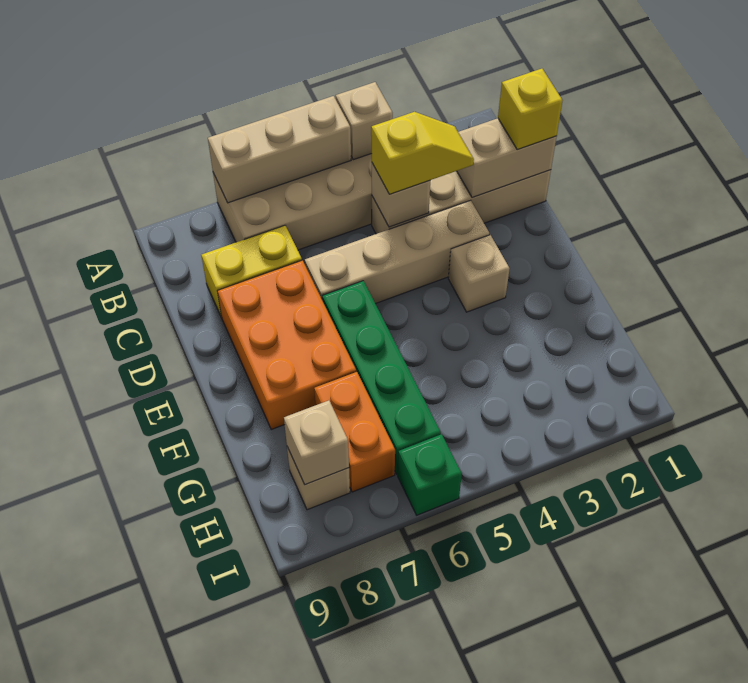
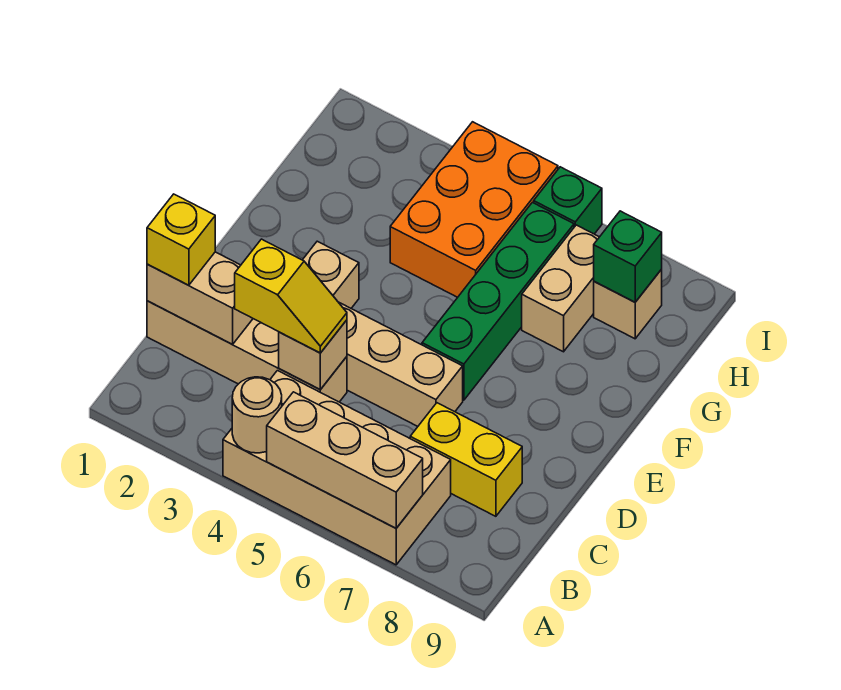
tan brick A4 level 2 -> tan round brick A4 level 2
yellow slope C3:C4 level 3 top 4 -> yellow slope C3:C4 level 3 top 3
orange brick D7:F8 level 1 -> orange brick G4:I5 level 1
orange brick G7:H7 level 1 -> tan brick G7:H7 level 1
tan brick H8 level 2 -> green brick H8 level 2

